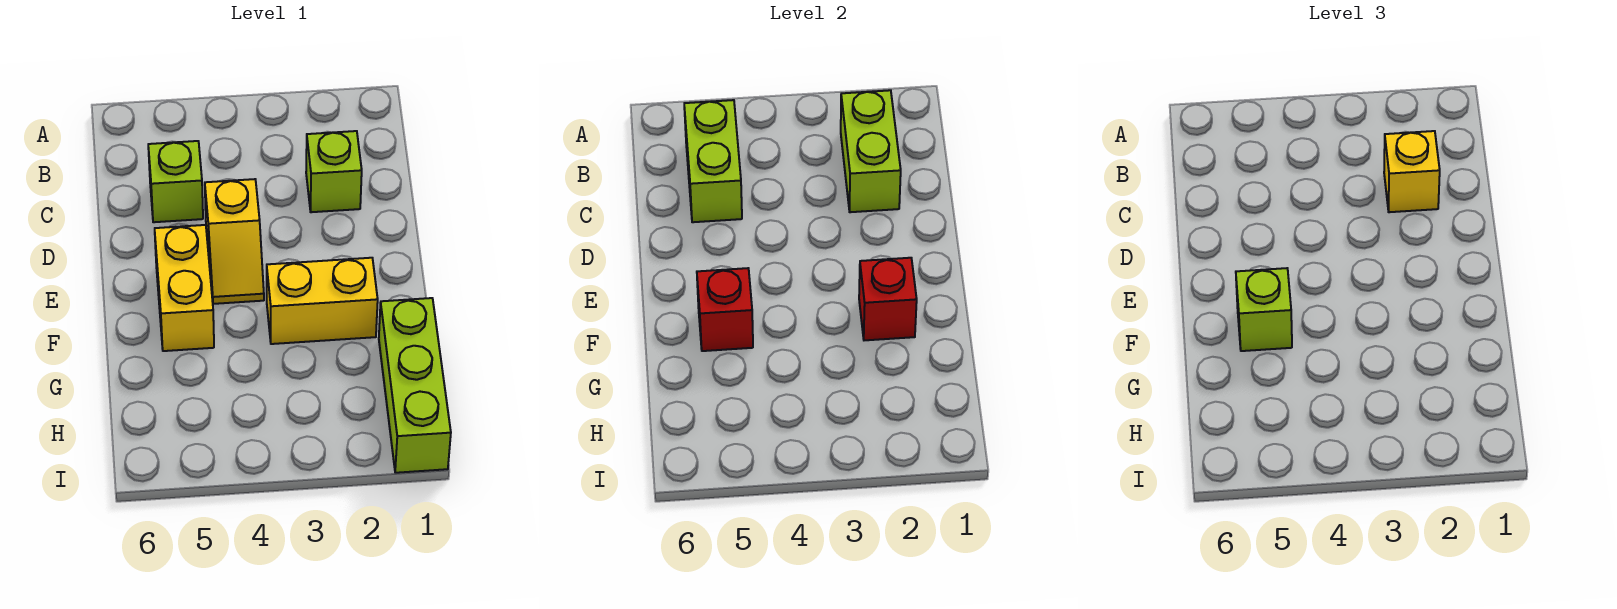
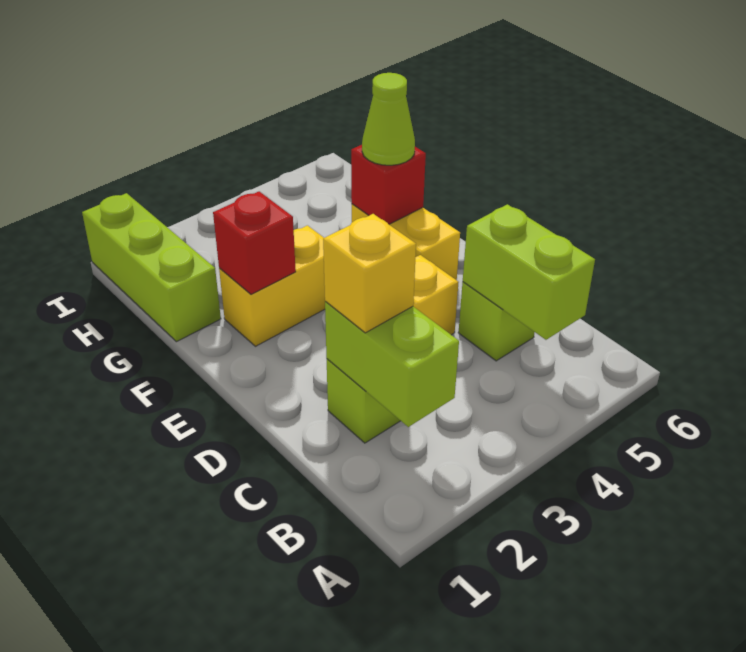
lime brick F5 level 3 -> lime cone F5 level 3

